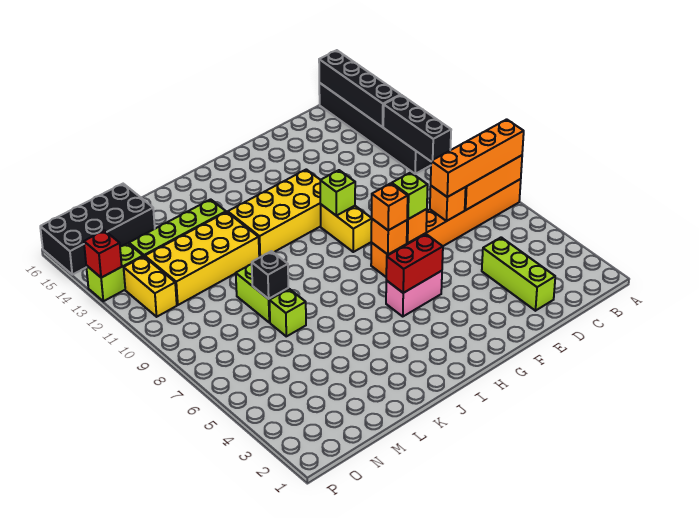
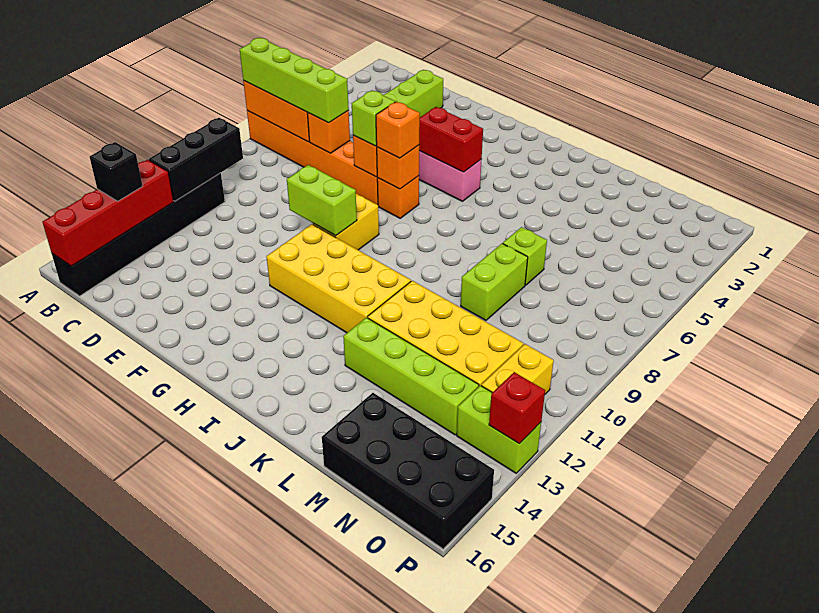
orange brick A7:D7 level 3 -> lime brick A7:D7 level 3
black brick B13:B16 level 2 -> red brick B13:B16 level 2
lime brick G10 level 2 -> lime brick F10:G10 level 2
black brick L8 level 2 -> black brick B14 level 3

